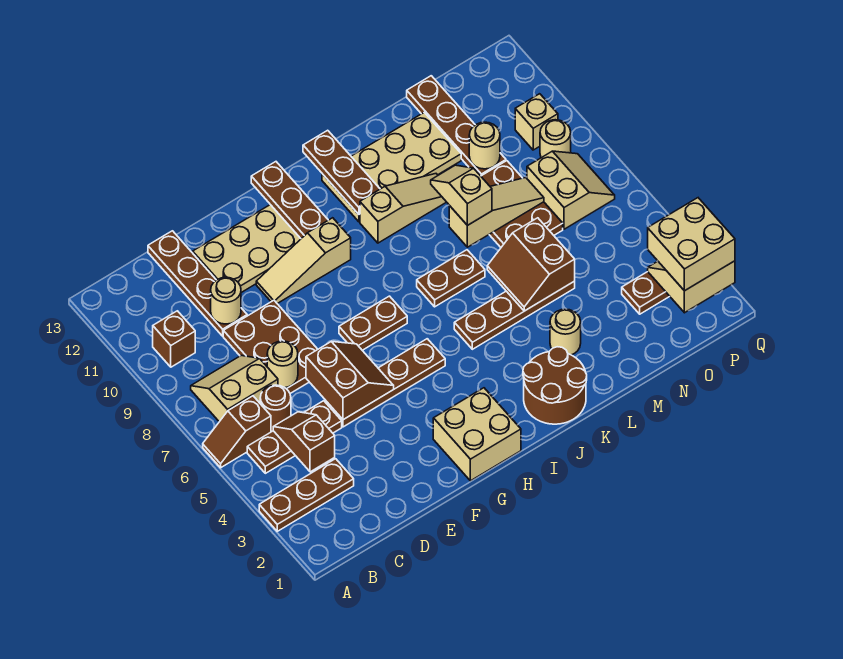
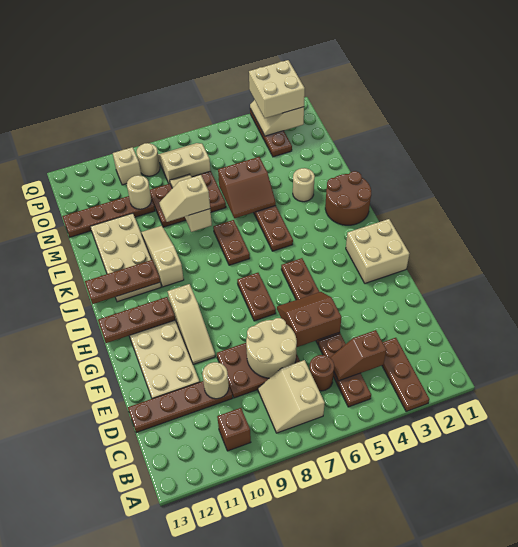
brown slope A6:B6 level 1 top B -> none
tan round brick D7 level 2 -> tan round brick D7:E8 level 2

